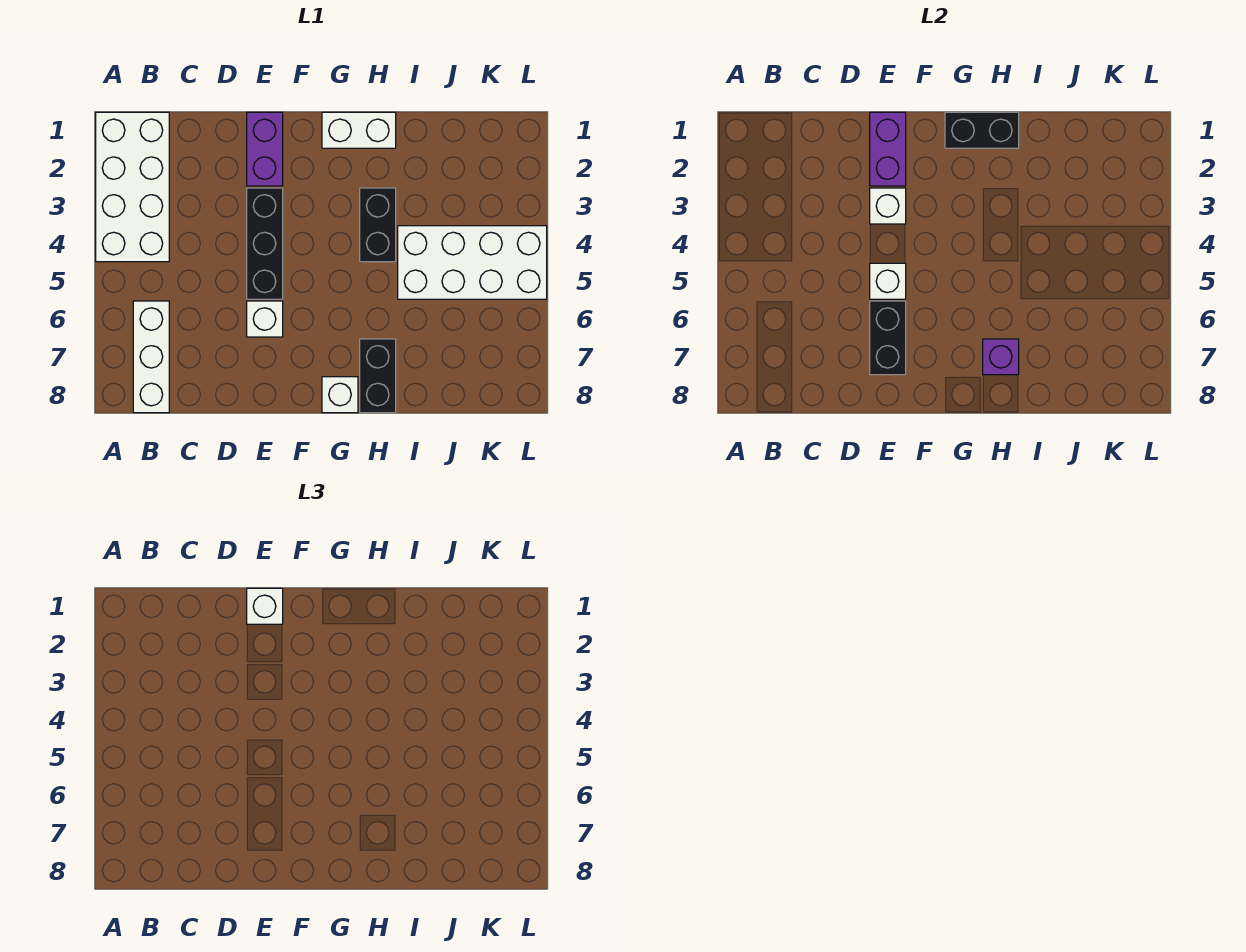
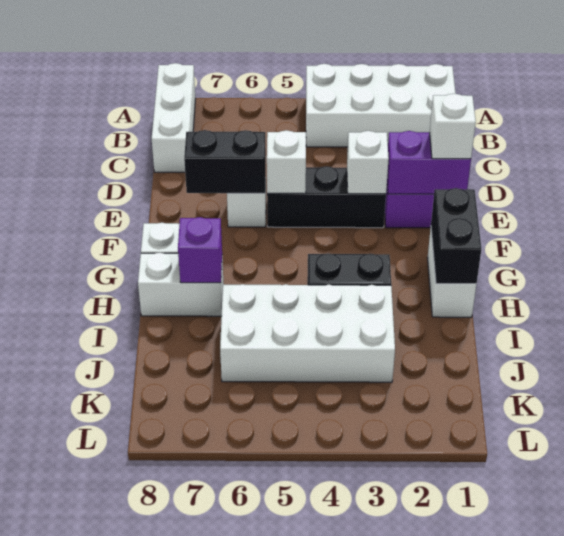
white brick B6:B8 level 1 -> white brick A8:C8 level 1
black brick H7:H8 level 1 -> white brick H7:H8 level 1
white brick I4:L5 level 1 -> white brick I3:J6 level 1

